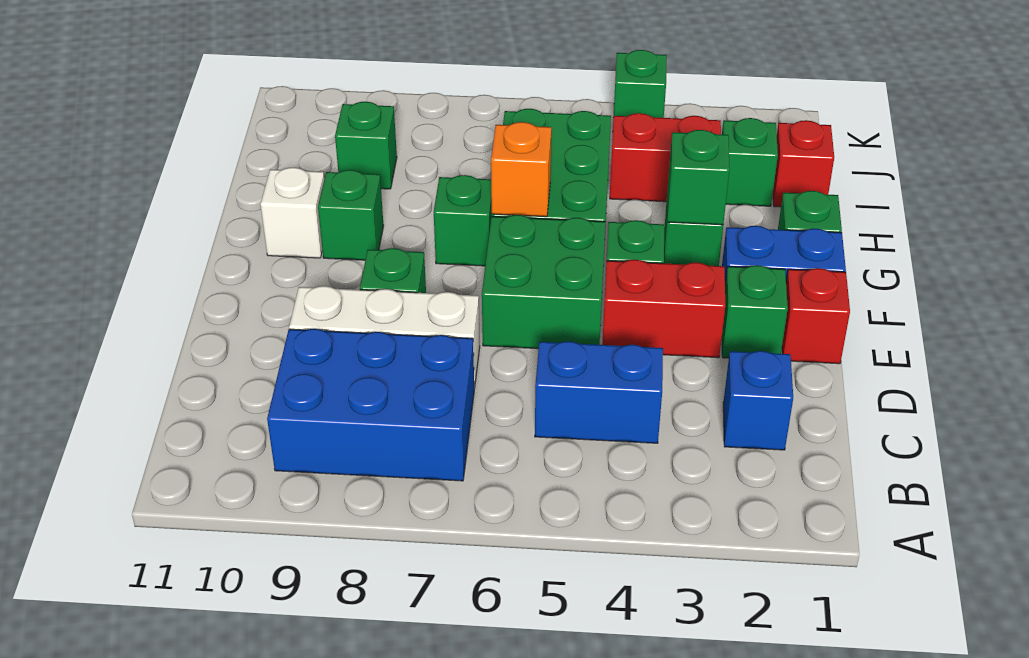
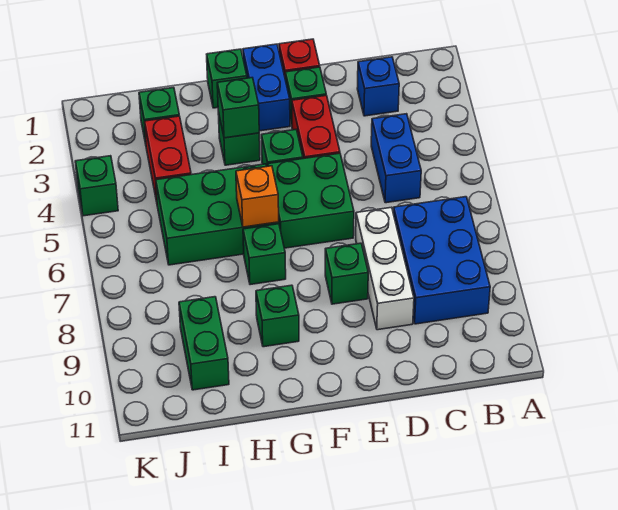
white brick G10 level 1 -> none
red brick I1 level 1 -> none
green brick I9 level 1 -> green brick I9:I10 level 1

